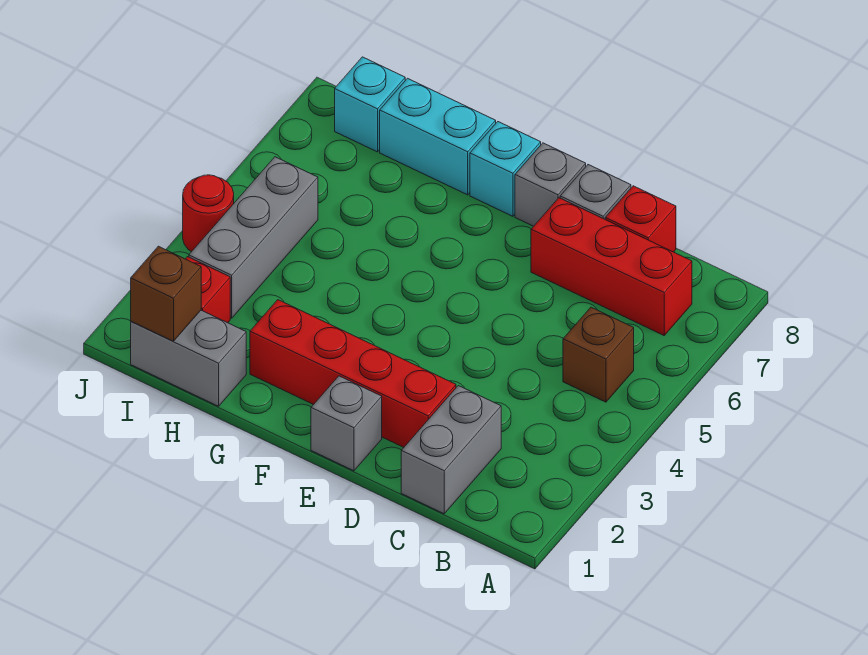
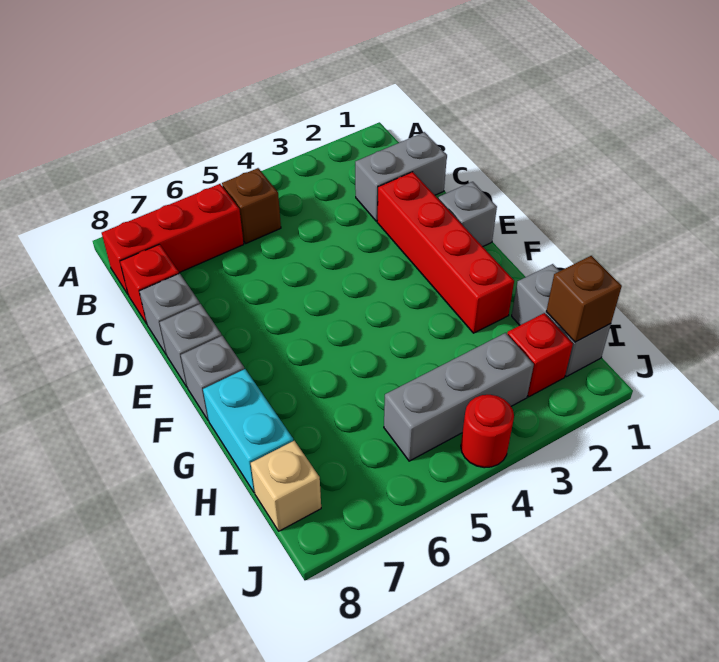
red brick B7:D7 level 1 -> red brick B6:B8 level 1
cyan brick F8 level 1 -> grey brick F8 level 1
cyan brick I8 level 1 -> tan brick I8 level 1

